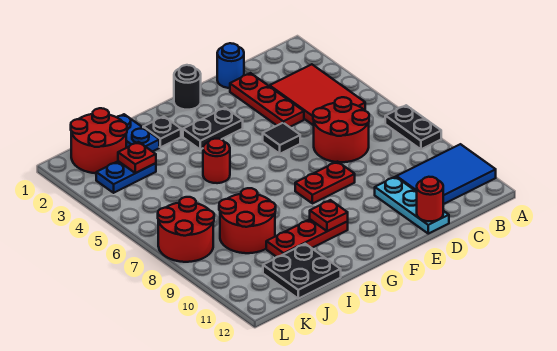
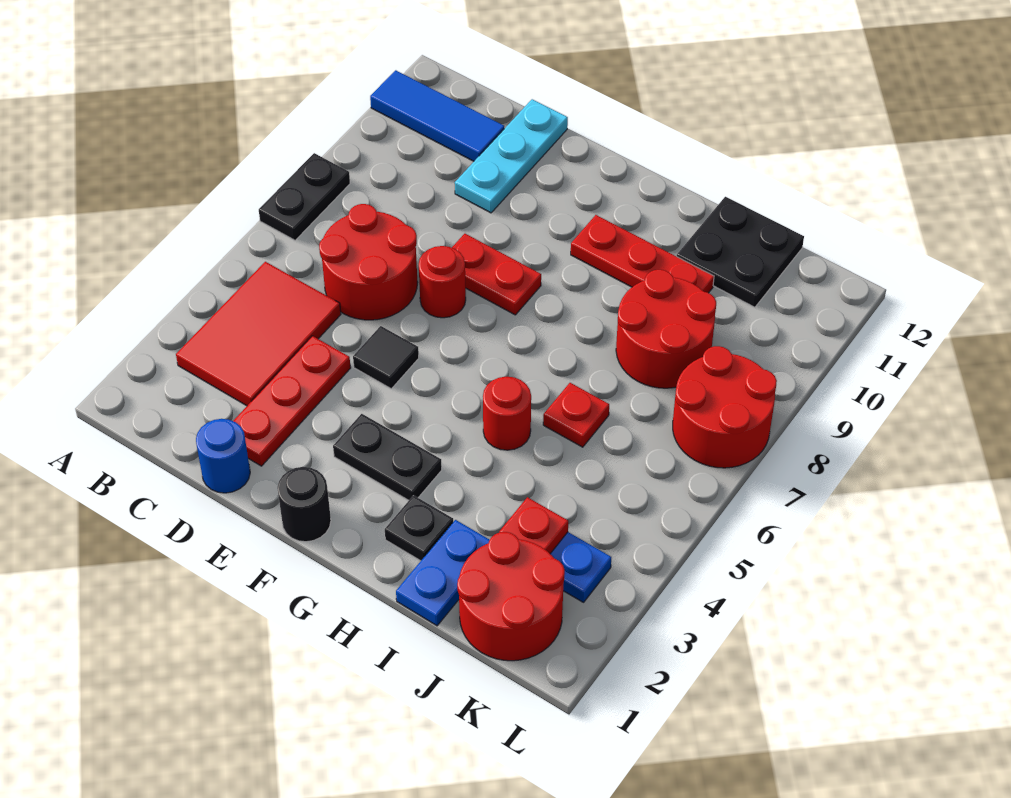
blue tile A10:C11 level 1 -> blue tile A11:C11 level 1
red round brick D12 level 2 -> red round brick E7 level 1
red plate G10 level 2 -> red plate I6 level 1

